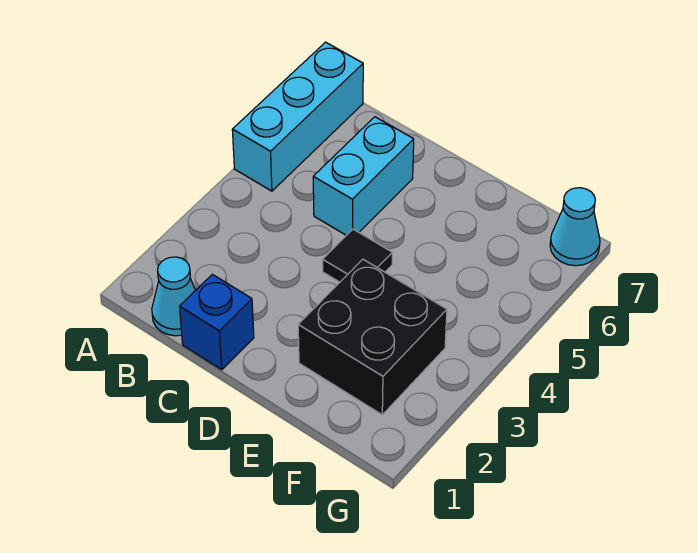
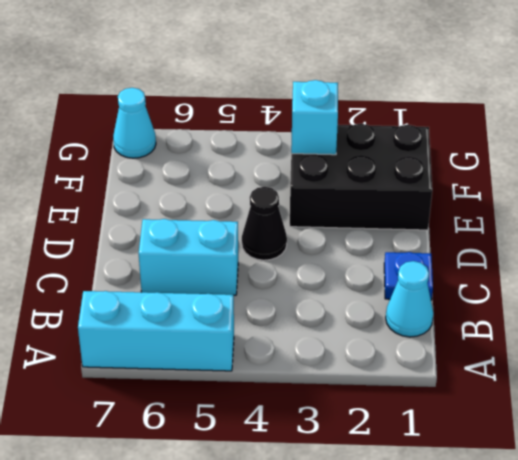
blue brick C1 level 1 -> blue plate C1 level 1
black tile D4 level 1 -> black cone D4 level 1
black brick E2:F3 level 1 -> black brick E1:F3 level 1
none -> cyan brick F3 level 2

